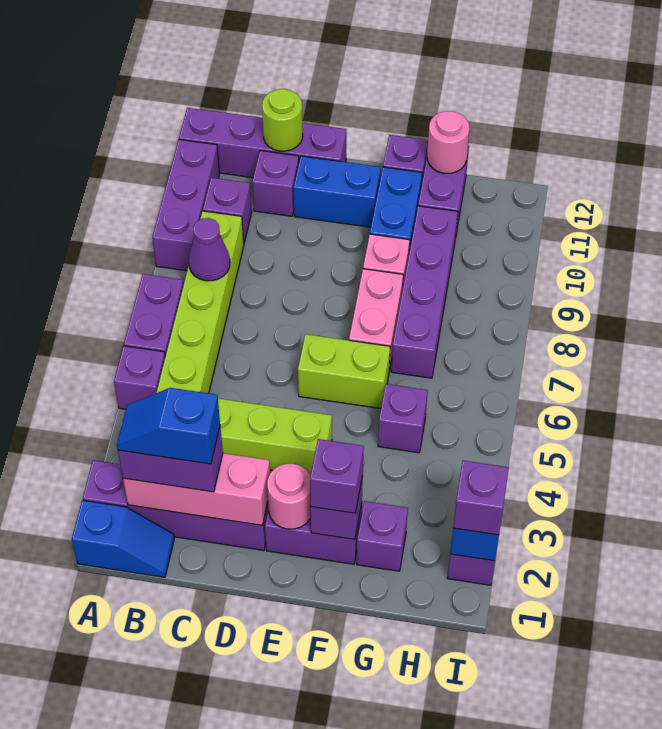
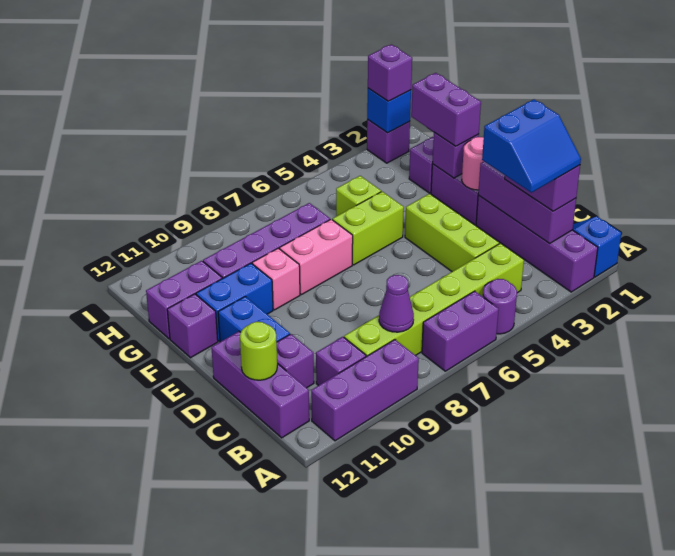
purple brick A5 level 1 -> purple round brick A5 level 1
purple brick A12:D12 level 1 -> purple brick B12:D12 level 1
pink brick B2:D2 level 2 -> purple brick B2:D2 level 2
blue slope B2:C2 level 4 top C -> blue slope B2:C3 level 4 top C
lime brick E6:F6 level 1 -> lime brick F5:F6 level 1
purple brick F2 level 3 -> purple brick F2:G2 level 3
purple brick G5 level 1 -> lime brick G5 level 1
pink round brick G12 level 2 -> none

